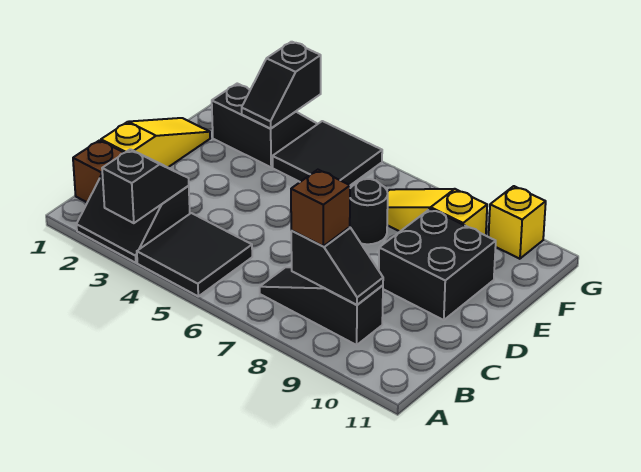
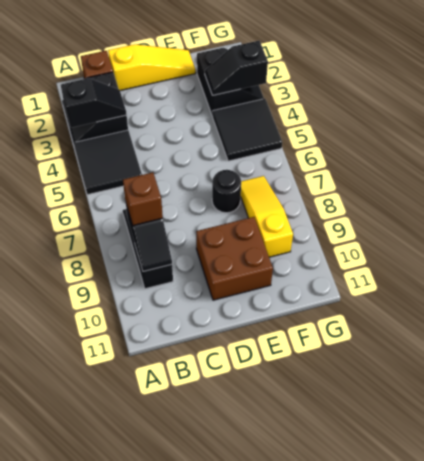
black brick D9:E10 level 1 -> brown brick D9:E10 level 1
yellow brick G10 level 1 -> none

